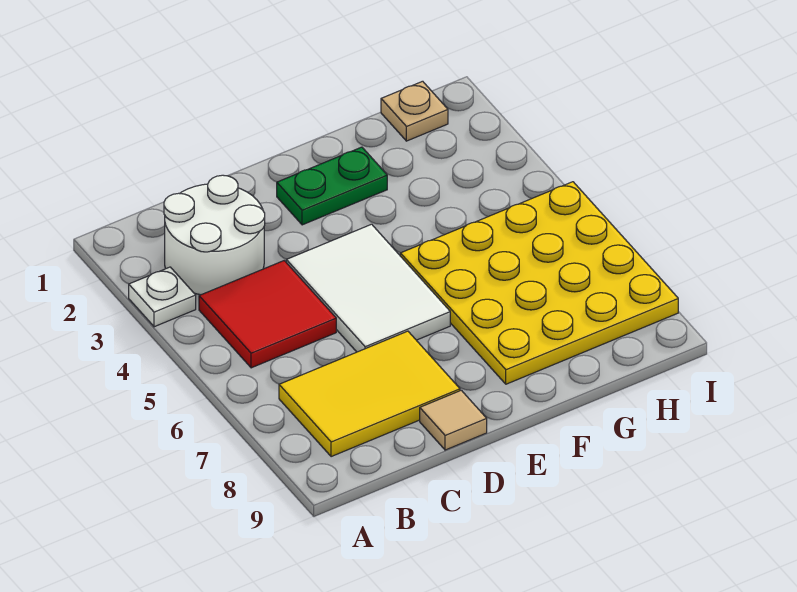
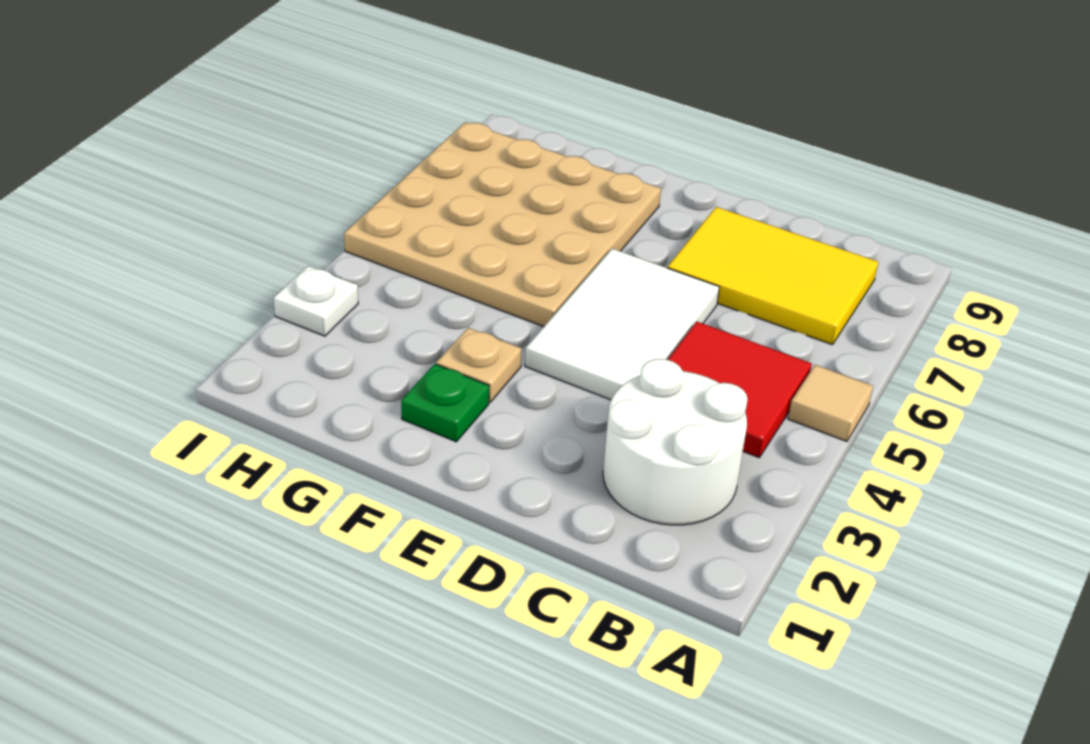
white plate A3 level 1 -> white plate I3 level 1
tan tile D9 level 1 -> tan tile A5 level 1
green plate E2:F2 level 1 -> green plate F2 level 1
yellow plate F5:I8 level 1 -> tan plate F5:I8 level 1
tan plate H1 level 1 -> tan plate F3 level 1

